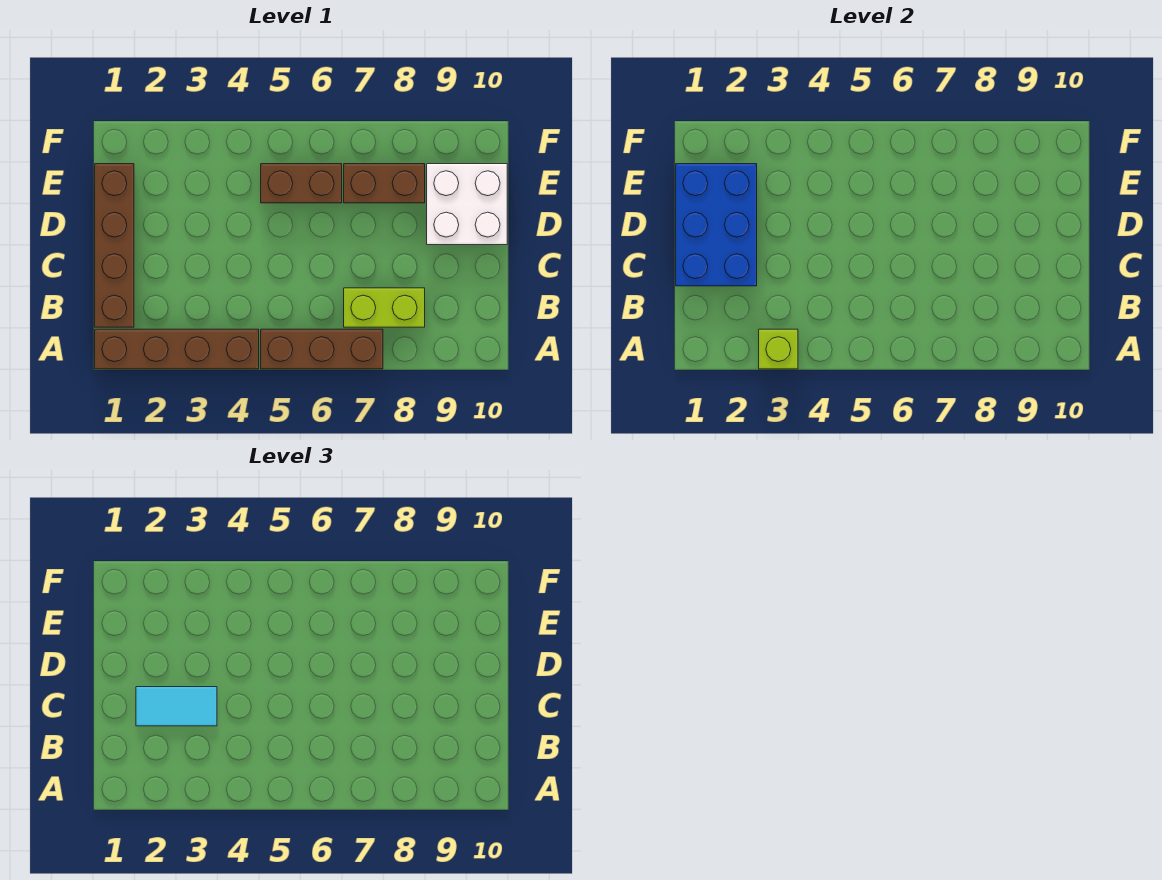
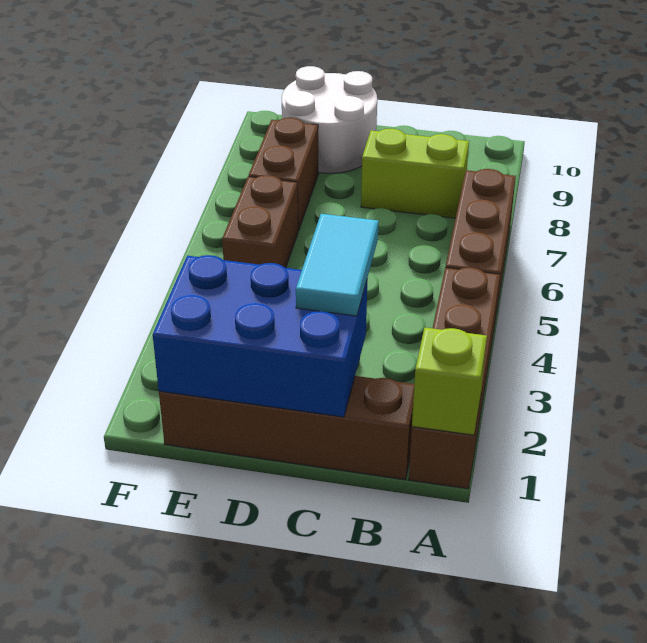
lime brick A3 level 2 -> lime brick A1 level 2
lime brick B7:B8 level 1 -> lime brick B8:C8 level 1
white brick D9:E10 level 1 -> white round brick D9:E10 level 1

